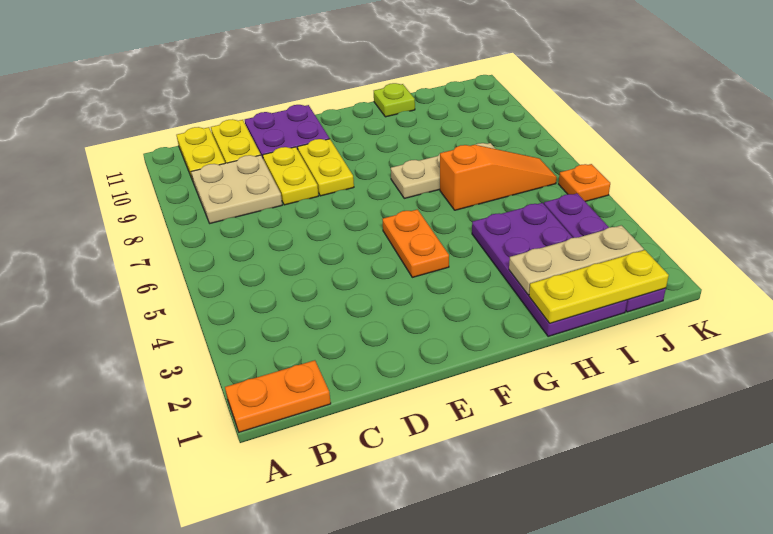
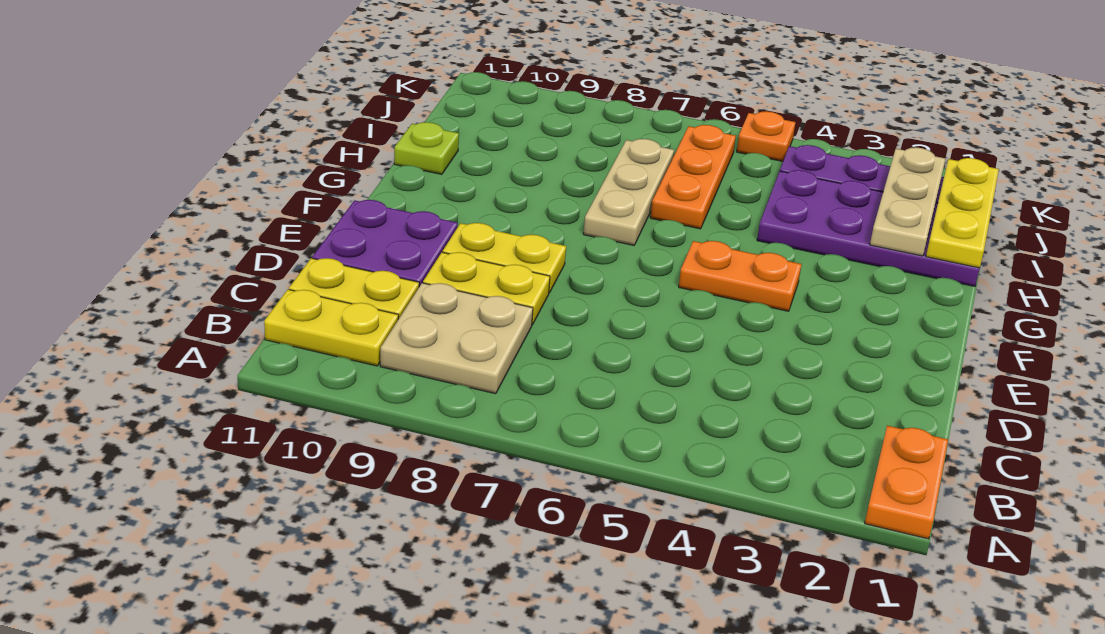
orange slope H6:J6 level 1 top H -> orange plate H6:J6 level 1

